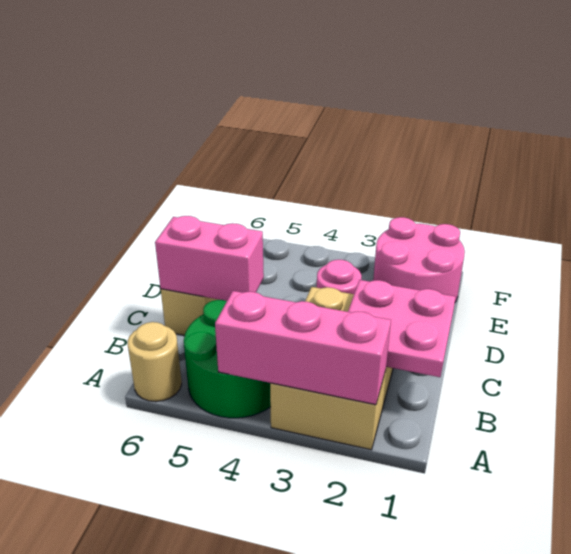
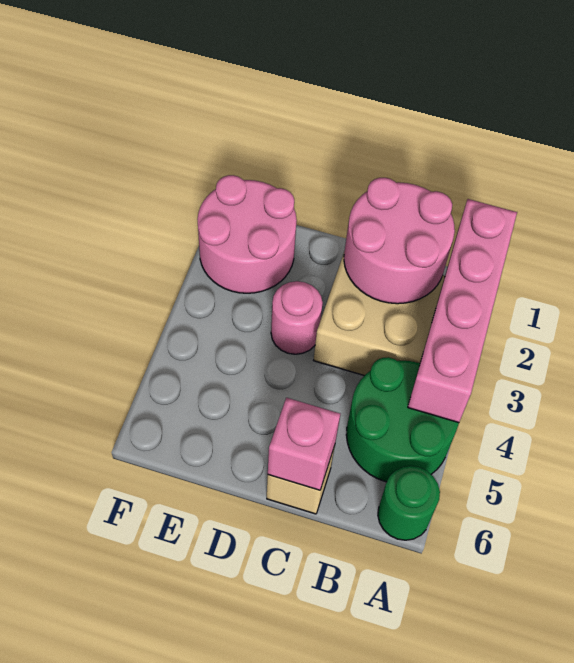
pink brick A2:A4 level 2 -> pink brick A1:A4 level 2
tan round brick A6 level 1 -> green round brick A6 level 1
pink plate B1:C2 level 2 -> pink round brick B1:C2 level 2
pink brick C5:C6 level 2 -> pink brick C6 level 2

